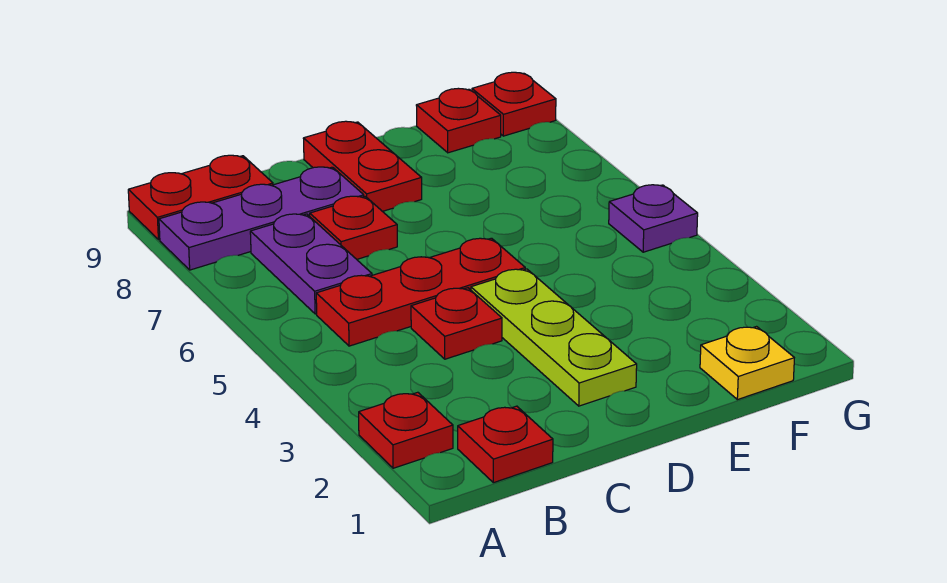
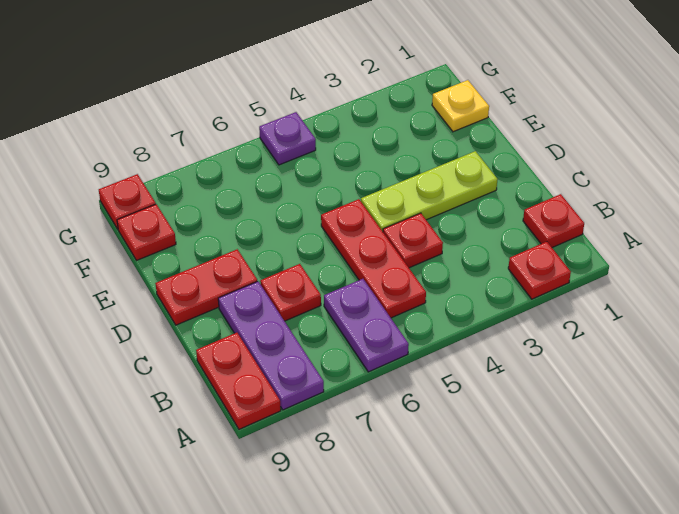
purple plate B6:B7 level 1 -> purple plate A6:B6 level 1

